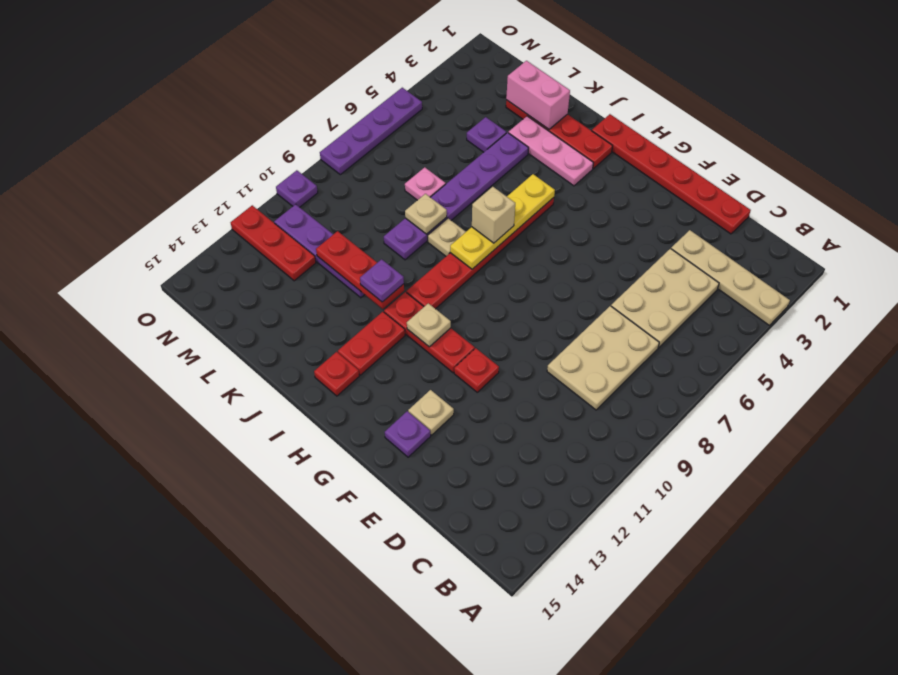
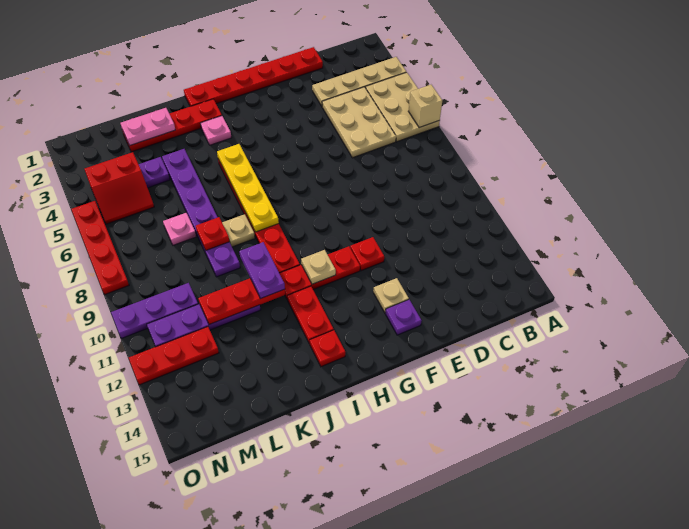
tan plate C7:D9 level 1 -> tan plate A4:B6 level 1
pink plate I3:K3 level 1 -> pink plate I3 level 1
tan brick I7 level 3 -> tan brick A6 level 2
purple plate J11 level 3 -> purple plate J10:J11 level 3
pink brick K2:L2 level 2 -> pink plate K2:L2 level 2
tan plate K8 level 2 -> red plate K8 level 2
none -> red slope M4:N5 level 1 top 4
purple plate O5:O8 level 1 -> red plate O5:O8 level 1
purple plate O10 level 1 -> purple plate M10:O10 level 1

